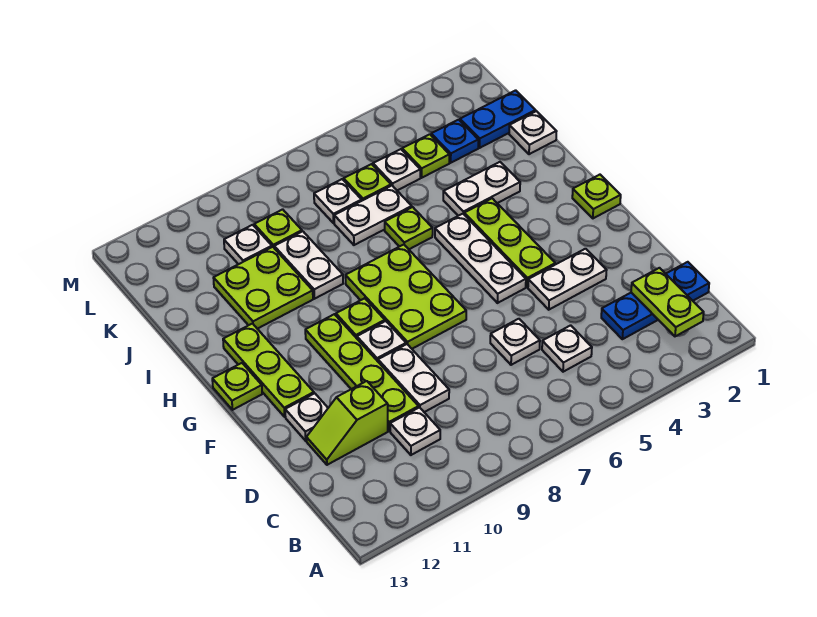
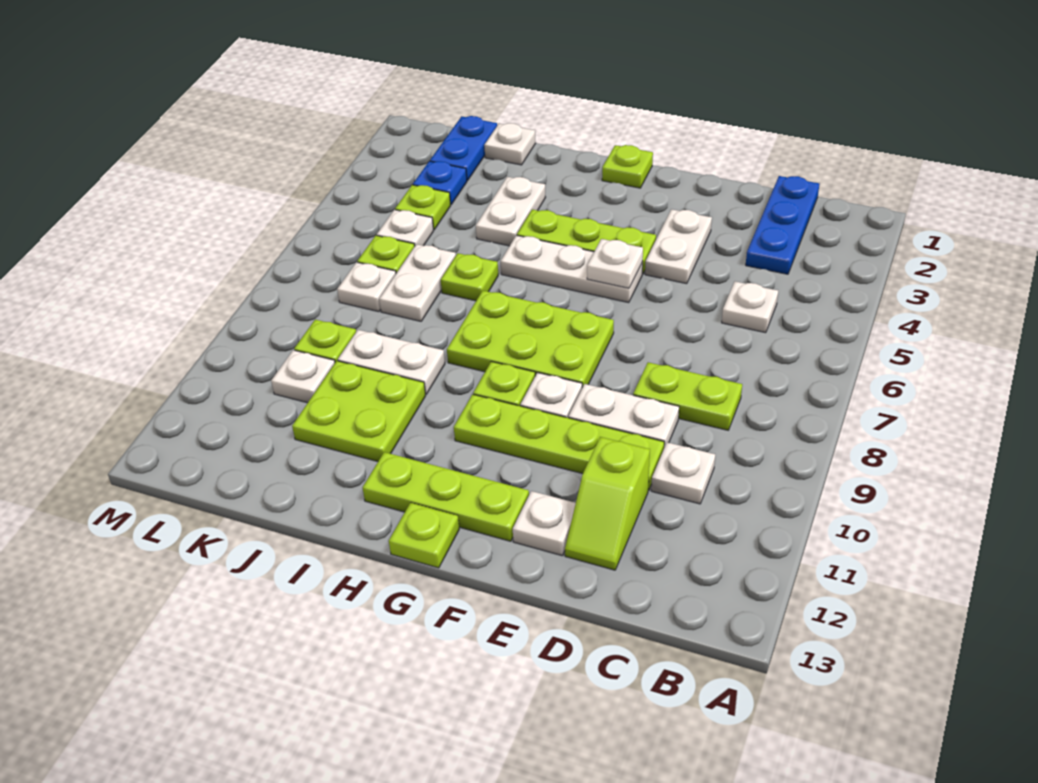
lime plate B2:C2 level 2 -> lime plate C8:D8 level 1
white plate D6 level 1 -> white plate F5 level 2

